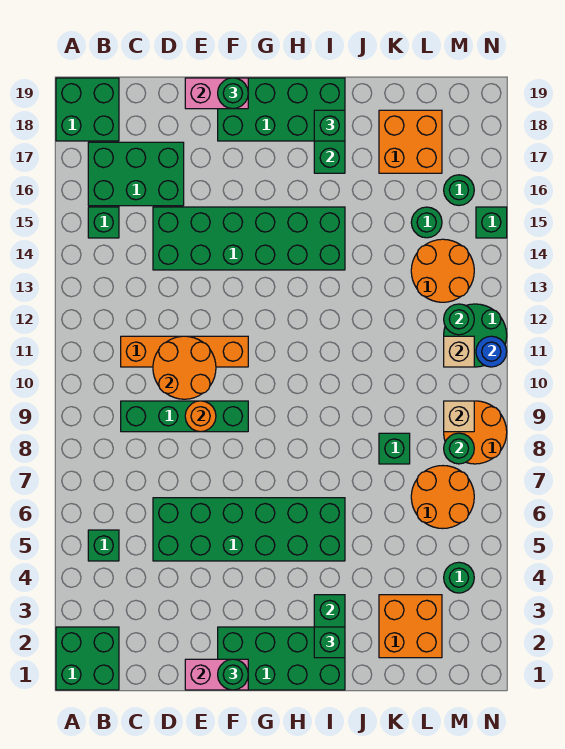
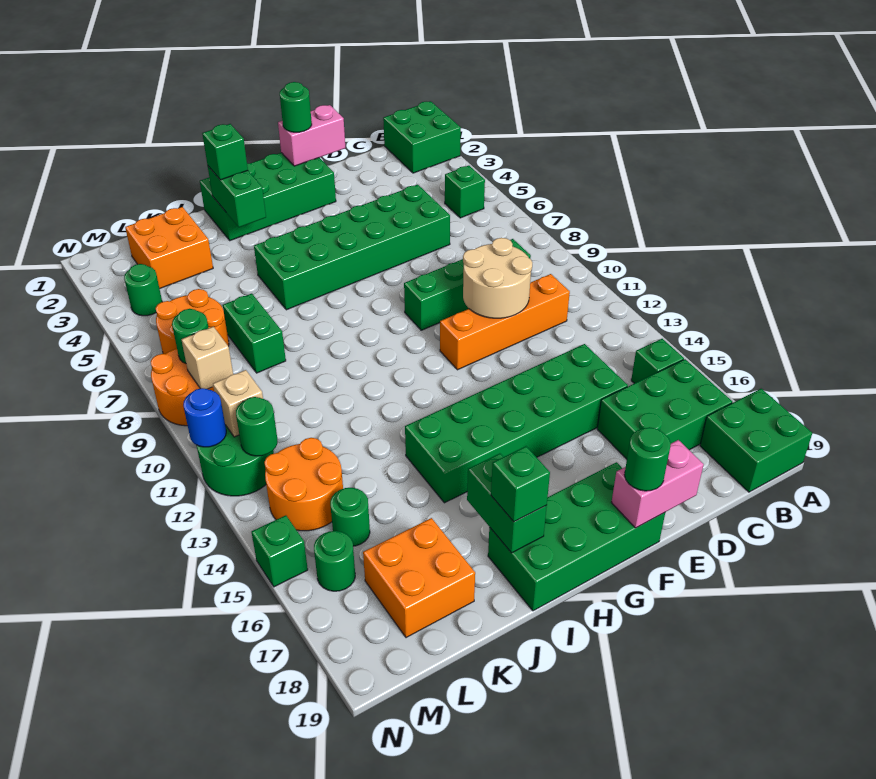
orange round brick D10:E11 level 2 -> tan round brick D10:E11 level 2
orange round brick E9 level 2 -> none
green brick K8 level 1 -> green brick K7:K8 level 1

